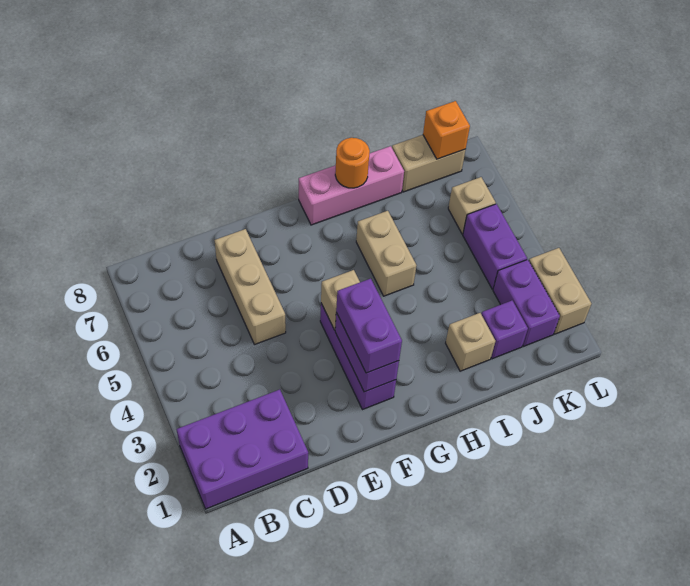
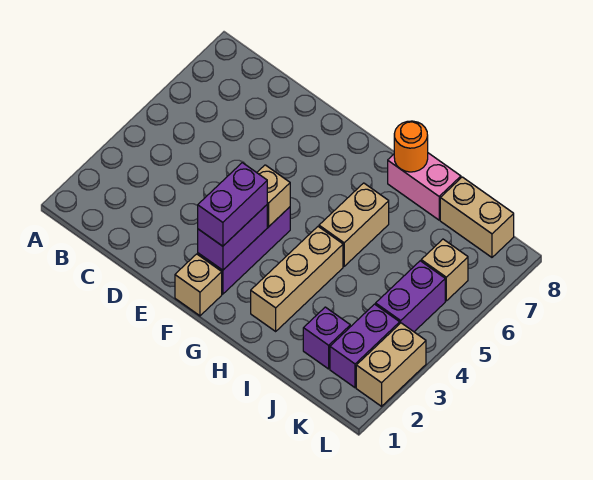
purple brick A1:C2 level 1 -> none
tan brick D5:D7 level 1 -> tan brick H2:H4 level 1
pink brick G8:I8 level 1 -> pink brick H8:I8 level 1
tan brick I2 level 1 -> tan brick F1 level 1
orange brick K8 level 2 -> none

